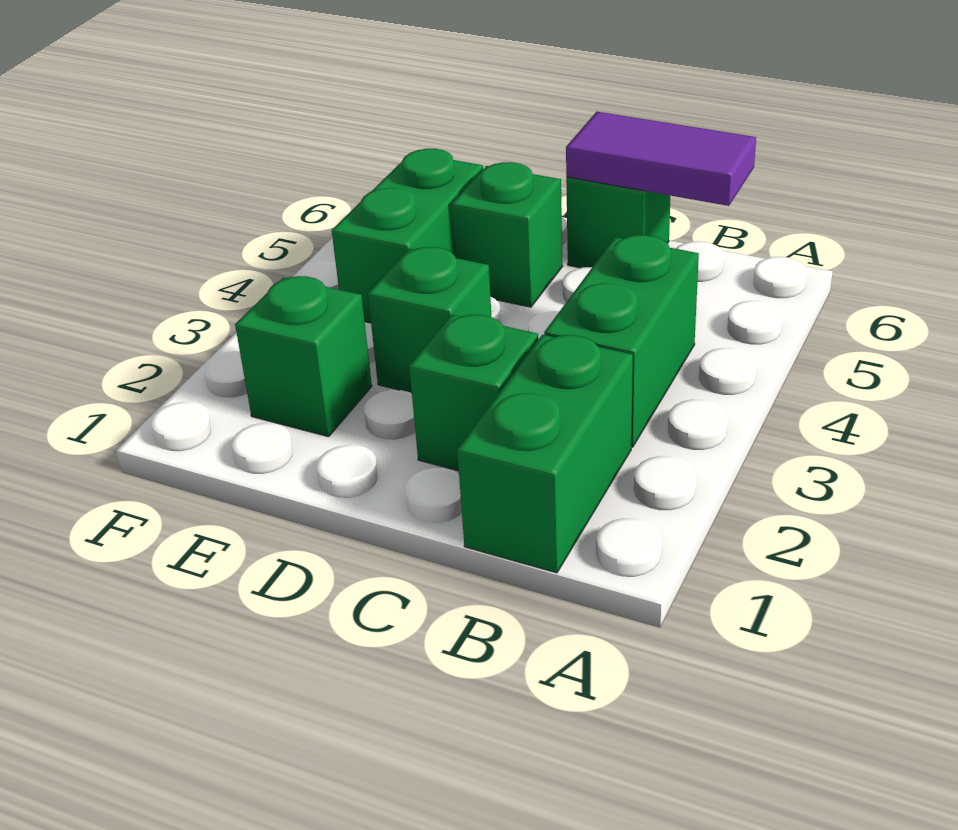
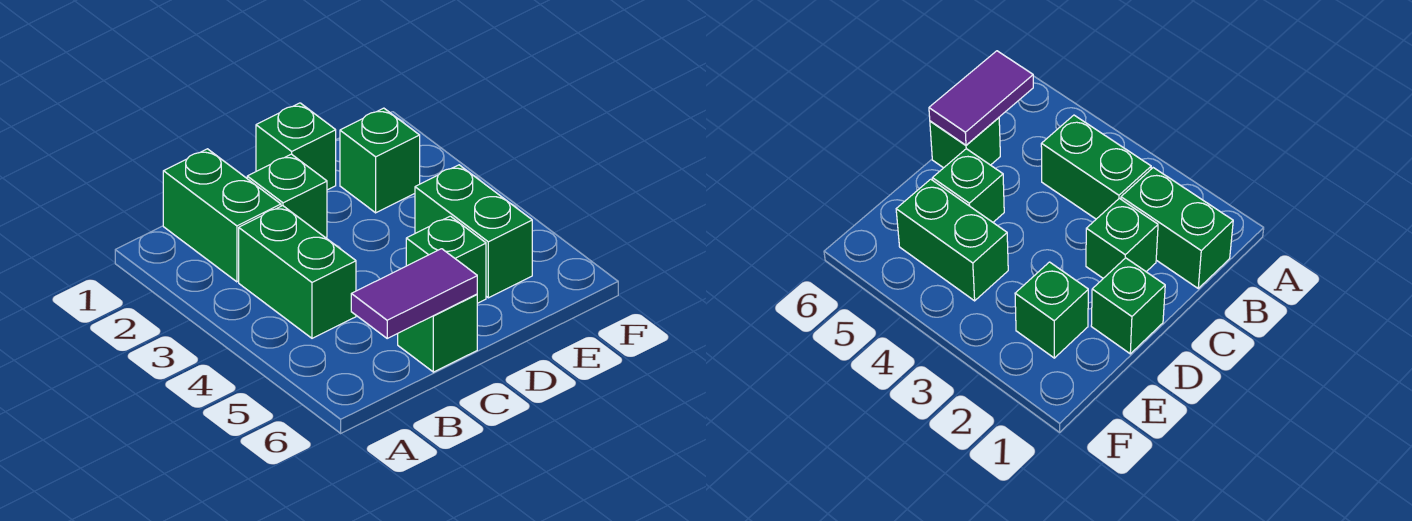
green brick D3 level 1 -> green brick D1 level 1

